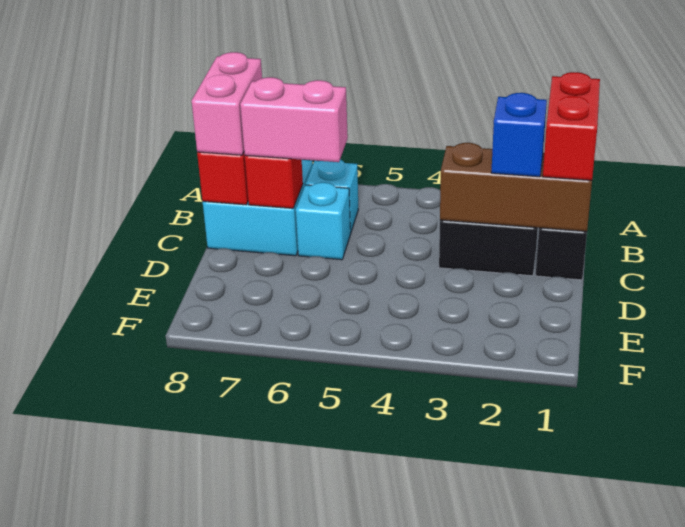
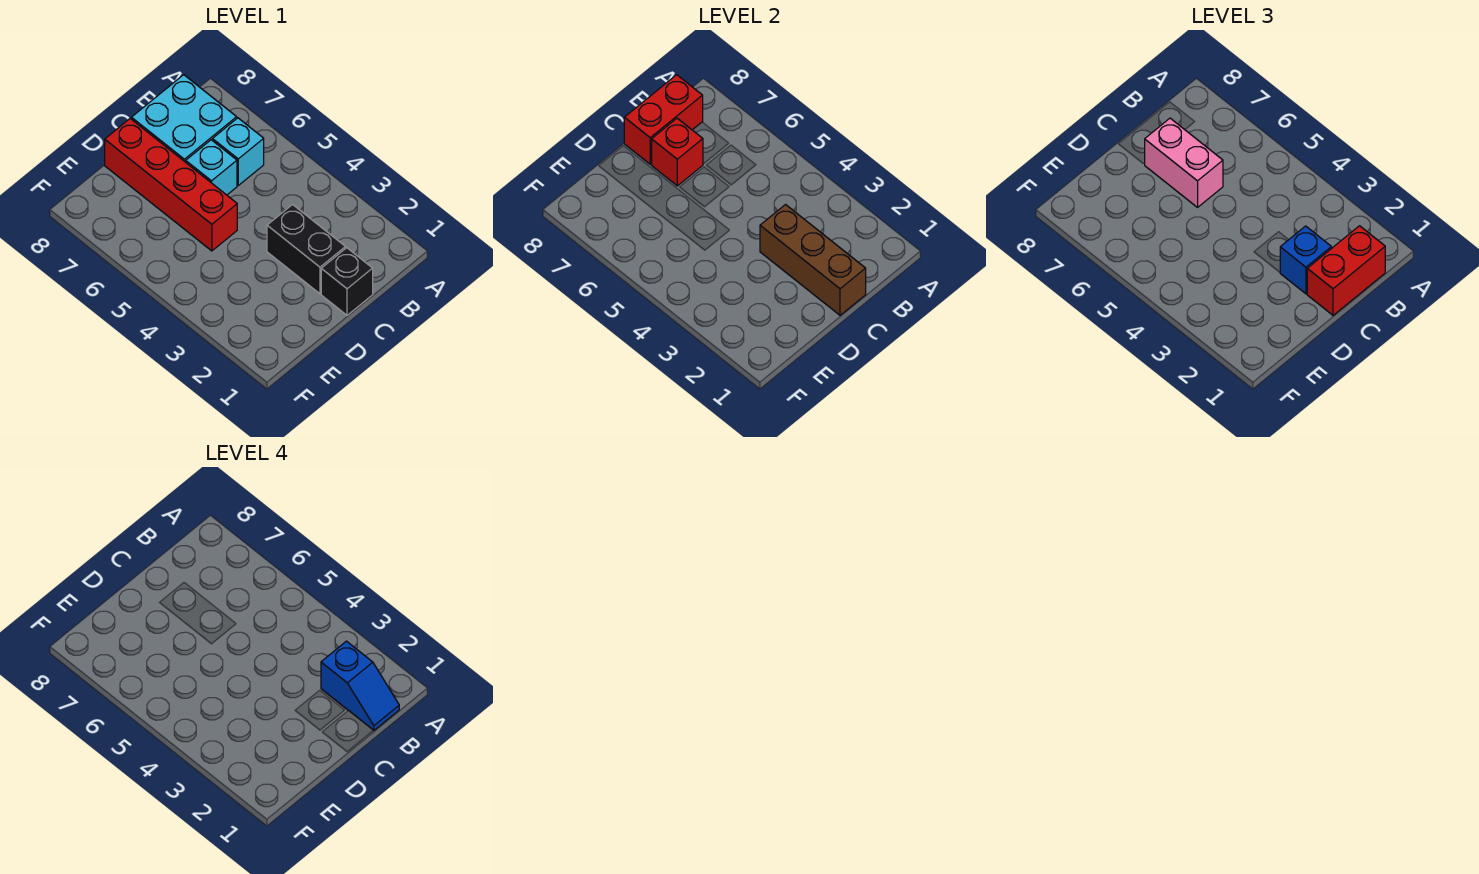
none -> blue slope B1:B2 level 4 top 2
pink brick B8:C8 level 3 -> none
none -> red brick D5:D8 level 1

